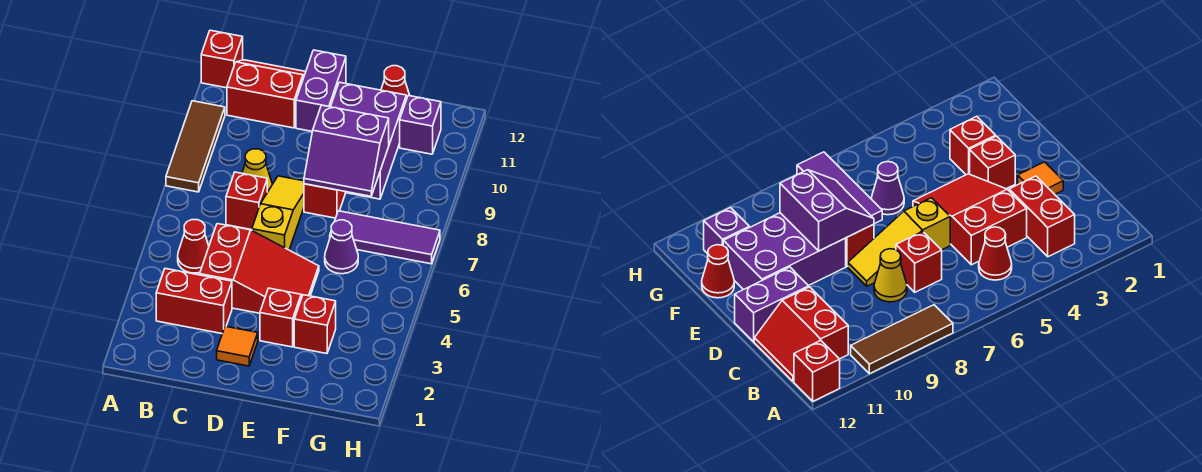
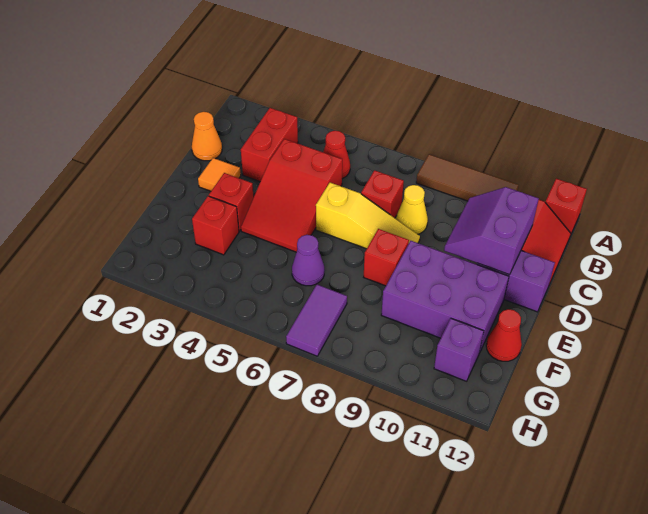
none -> orange cone C1 level 1
purple slope E8:F9 level 2 top 9 -> purple slope C10:D11 level 2 top 11
purple tile F7:H7 level 1 -> purple tile G7:H7 level 1

